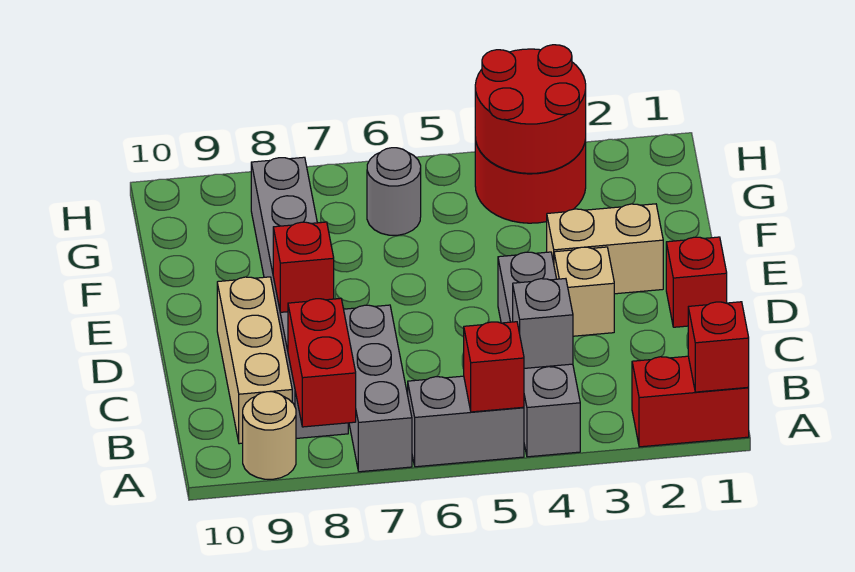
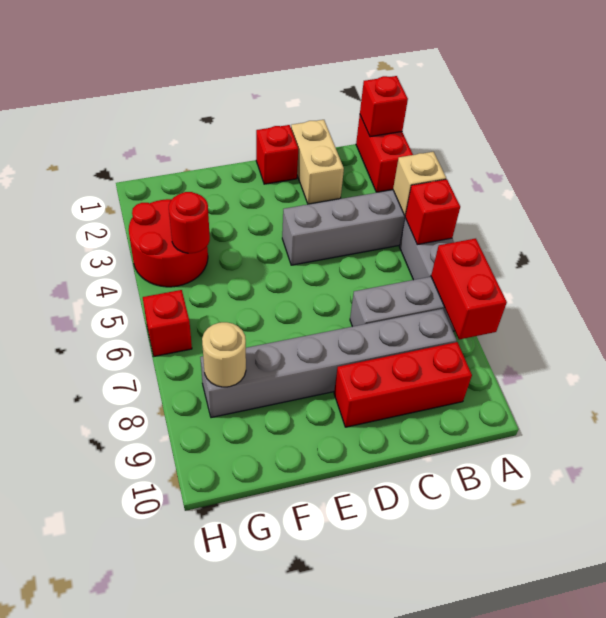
red brick A8:B8 level 2 -> red brick A7:A8 level 2
tan round brick A9 level 1 -> tan round brick G8 level 2
grey brick B4 level 2 -> none
tan brick B9:D9 level 1 -> red brick B9:D9 level 1
tan brick D3 level 1 -> tan brick A4 level 2
red brick D8 level 2 -> red brick H6 level 1
tan brick E2:E3 level 1 -> tan brick C1:C2 level 1
red round brick G3:H4 level 2 -> red round brick G4 level 2
grey round brick G6 level 1 -> none

